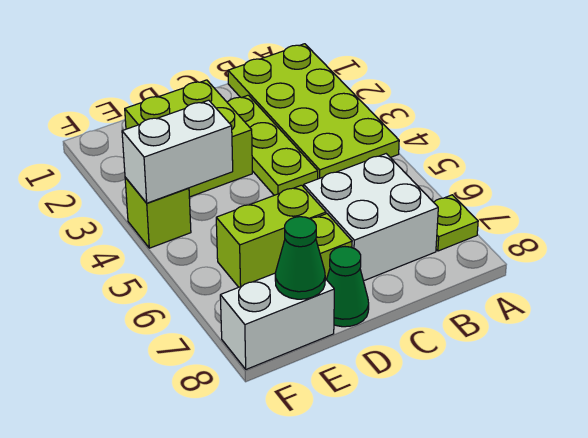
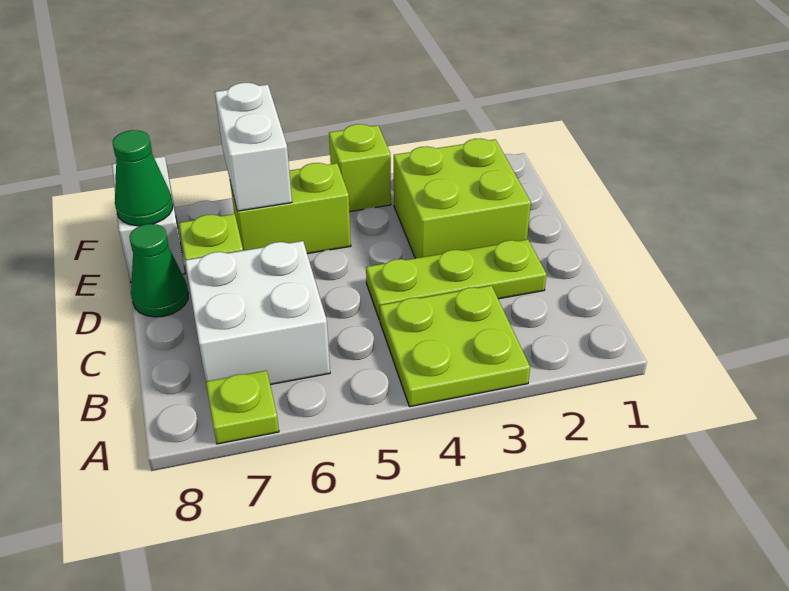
lime plate A1:B4 level 1 -> lime plate A3:B4 level 1
lime brick D6:E6 level 1 -> lime brick E5:E6 level 1
white brick E4:F4 level 2 -> white brick E6:F6 level 2

